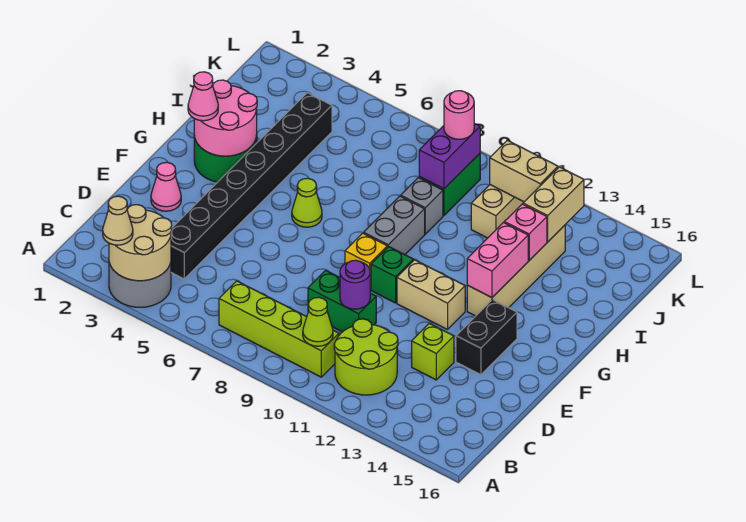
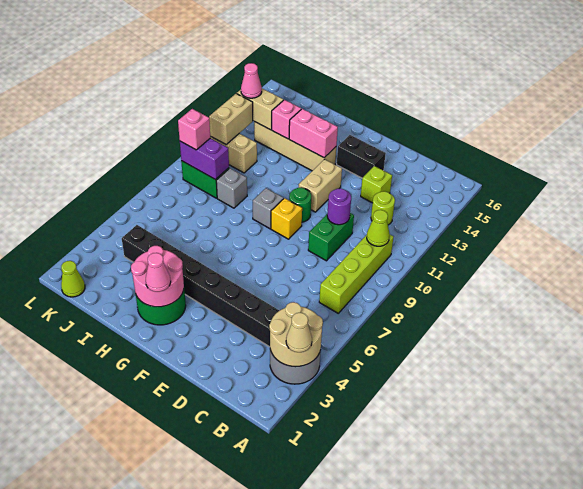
lime round brick B11:C12 level 1 -> lime round brick C12 level 1
pink cone E2 level 1 -> pink cone K13 level 3
green brick F10 level 1 -> green round brick F10 level 1
lime cone G6 level 1 -> lime cone K1 level 1
grey brick G9:H9 level 1 -> grey brick G9 level 1
pink round brick K9 level 3 -> pink brick K9 level 3

